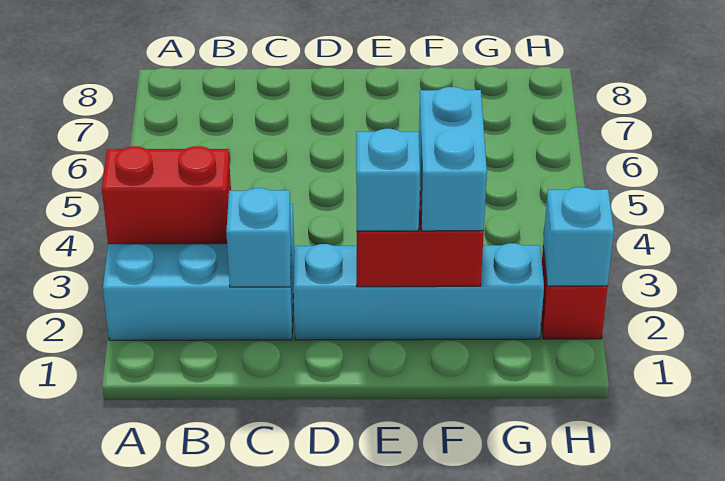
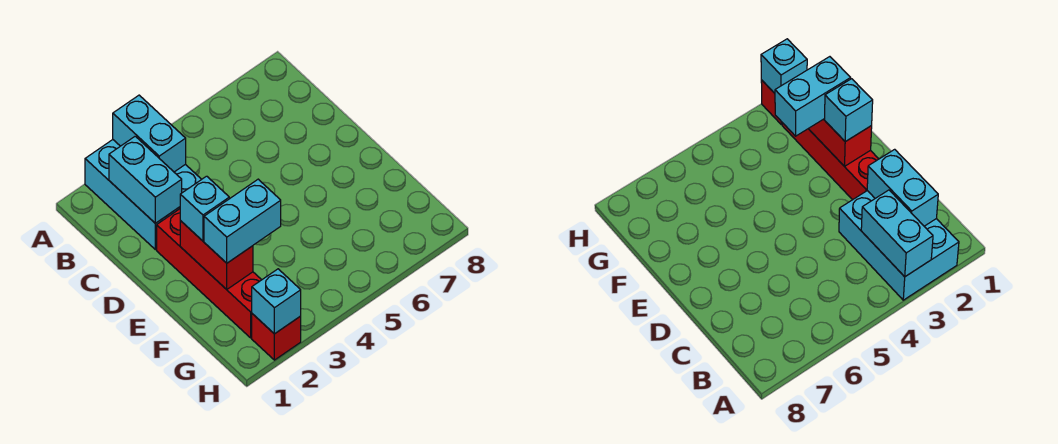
red brick A3:B3 level 2 -> cyan brick A3:B3 level 2
cyan brick C2 level 2 -> cyan brick B2:C2 level 2
cyan brick D2:G2 level 1 -> red brick D2:G2 level 1

